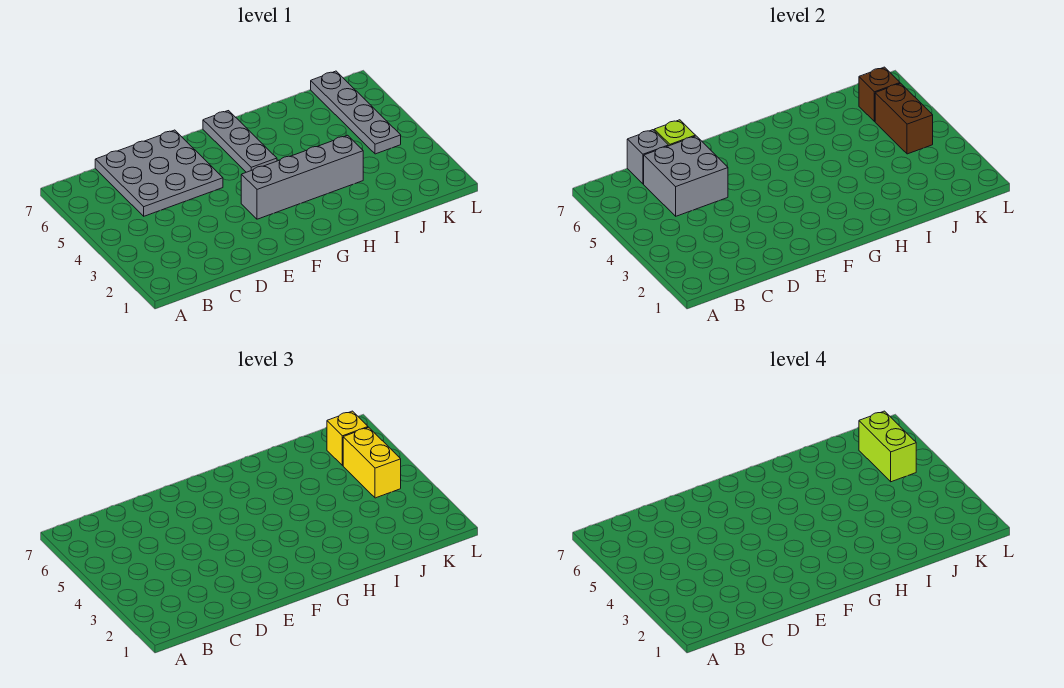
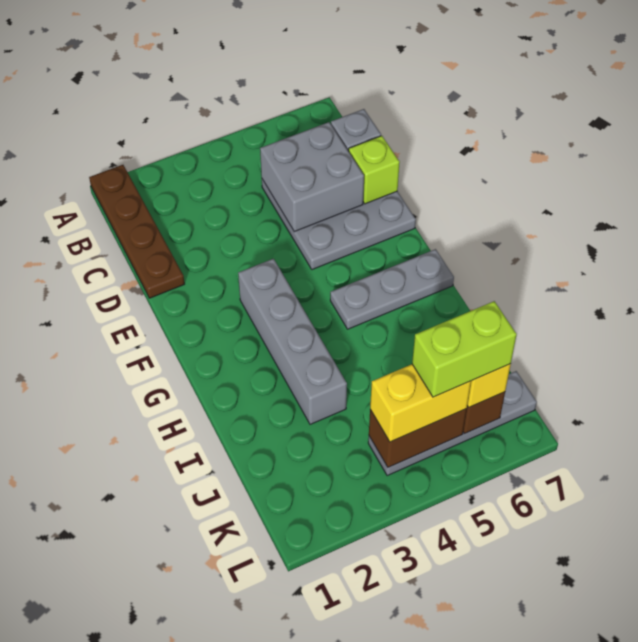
none -> brown plate A1:D1 level 1

